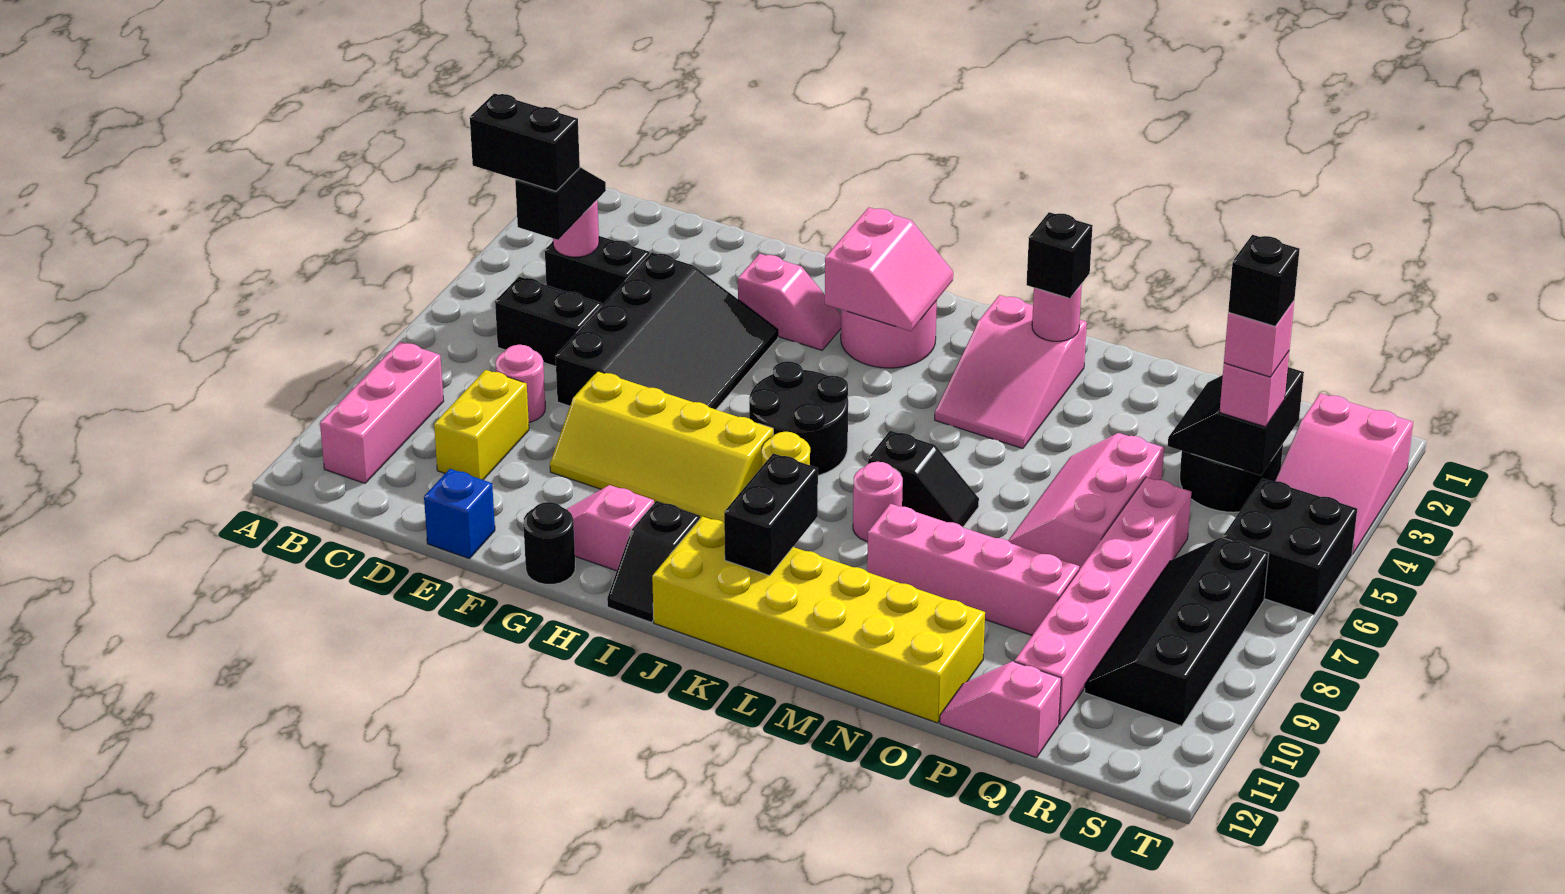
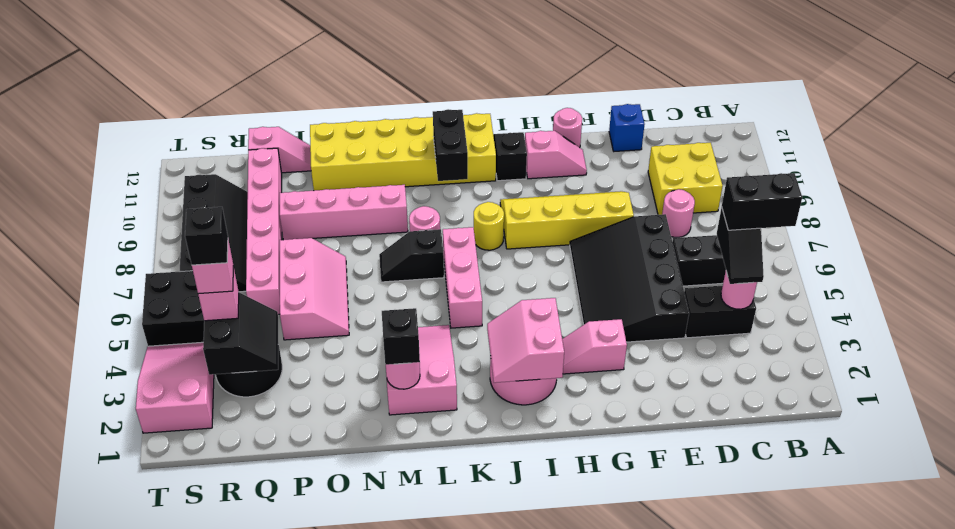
pink brick B9:B11 level 1 -> pink brick K5:K7 level 1
yellow brick D9:D10 level 1 -> yellow brick C9:D10 level 1
black round brick G12 level 1 -> pink round brick G12 level 1
black round brick I6:J7 level 1 -> none

